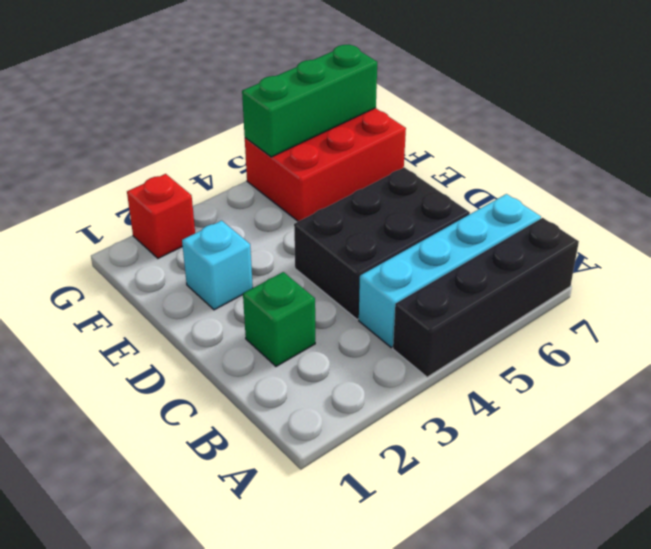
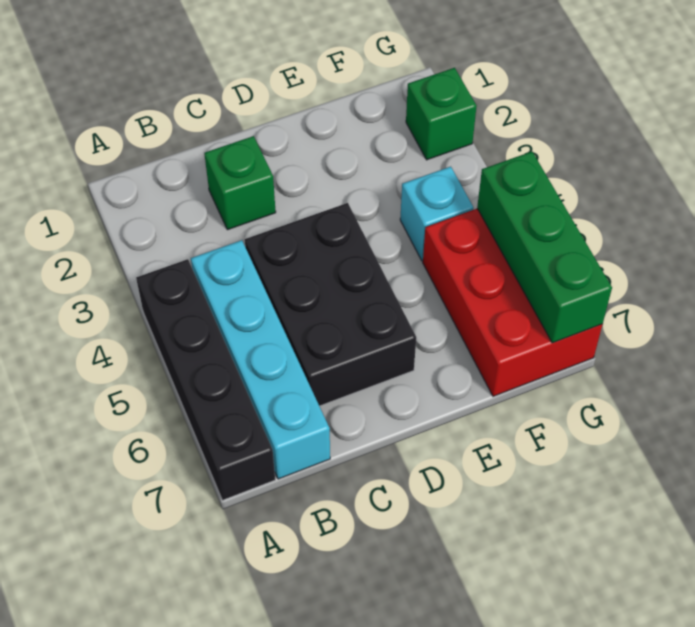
cyan brick E2 level 1 -> cyan brick F4 level 1
red brick G2 level 1 -> green brick G2 level 1

